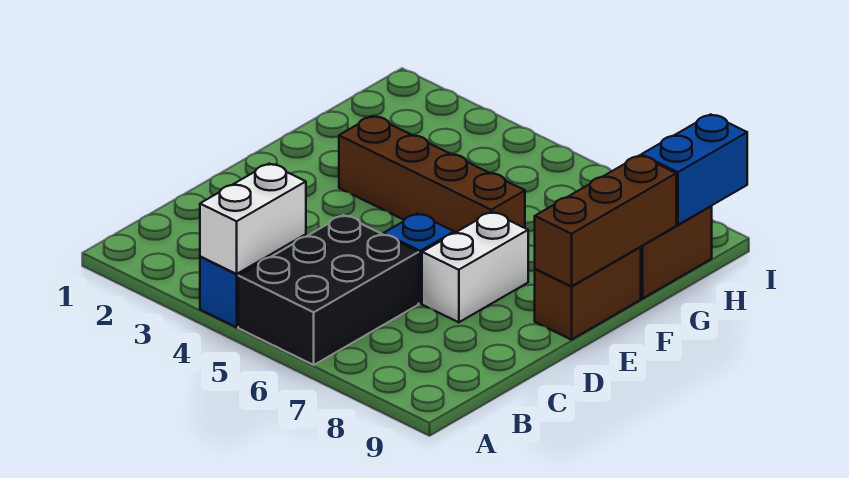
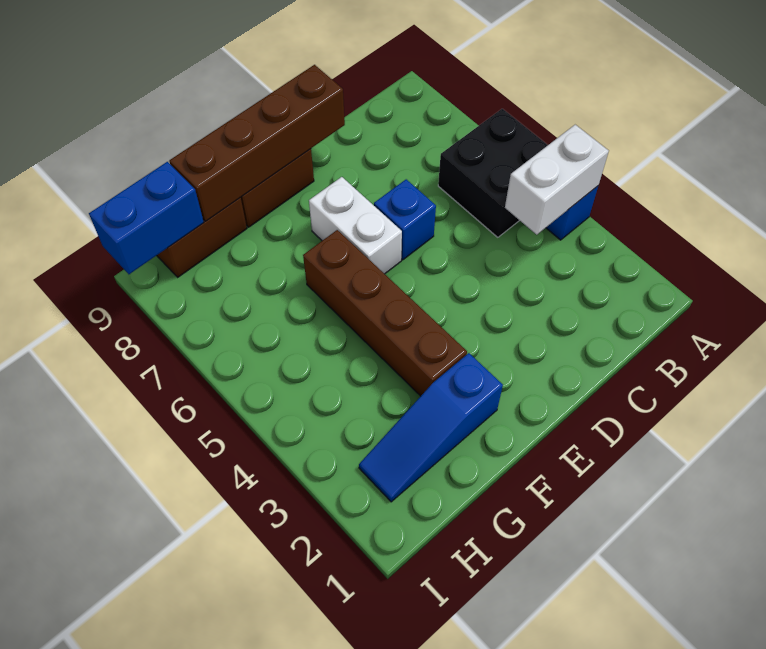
black brick A5:C6 level 1 -> black brick A5:B6 level 1
white brick D7:E7 level 1 -> white brick E6:E7 level 1
brown brick E9:G9 level 2 -> brown brick D9:G9 level 2
none -> blue slope F2:H2 level 1 top F

